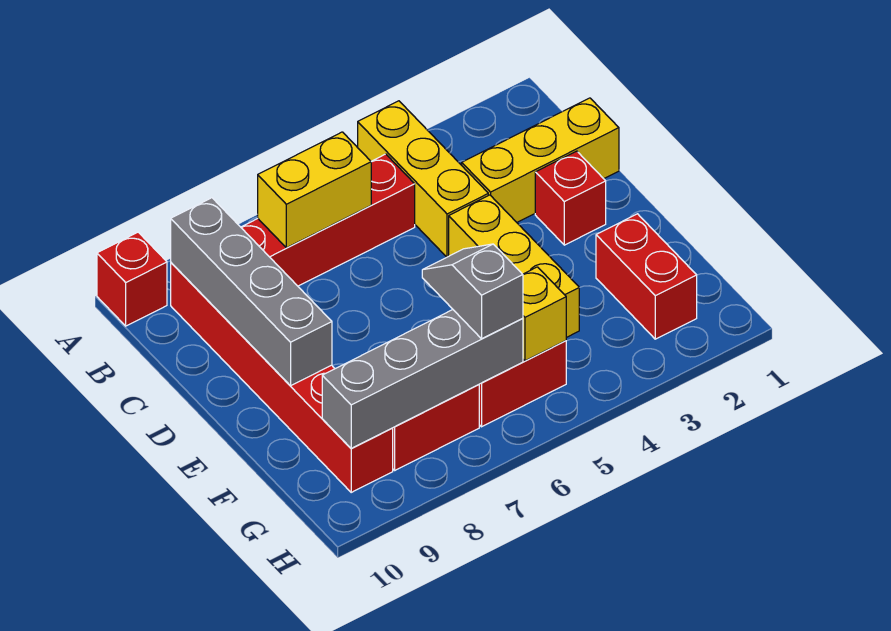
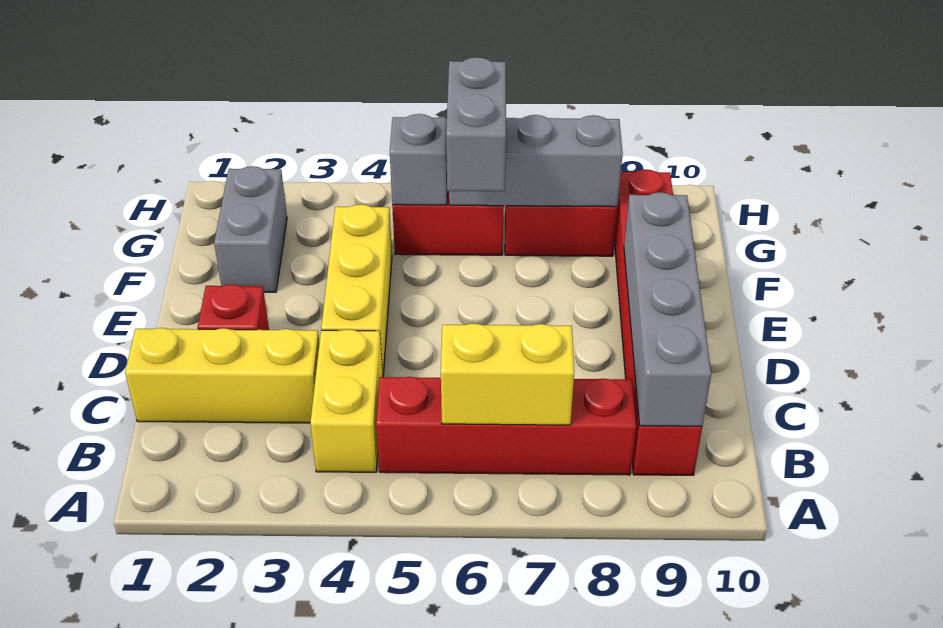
yellow brick A4:C4 level 1 -> yellow brick B4:C4 level 1
red brick A10 level 1 -> none
red brick F2:G2 level 1 -> grey brick F2:G2 level 1
grey slope F6:G6 level 3 top G -> grey brick F6:G6 level 3
yellow brick G5 level 2 -> grey brick G5 level 2
grey brick G6:G9 level 2 -> grey brick G6:G8 level 2

